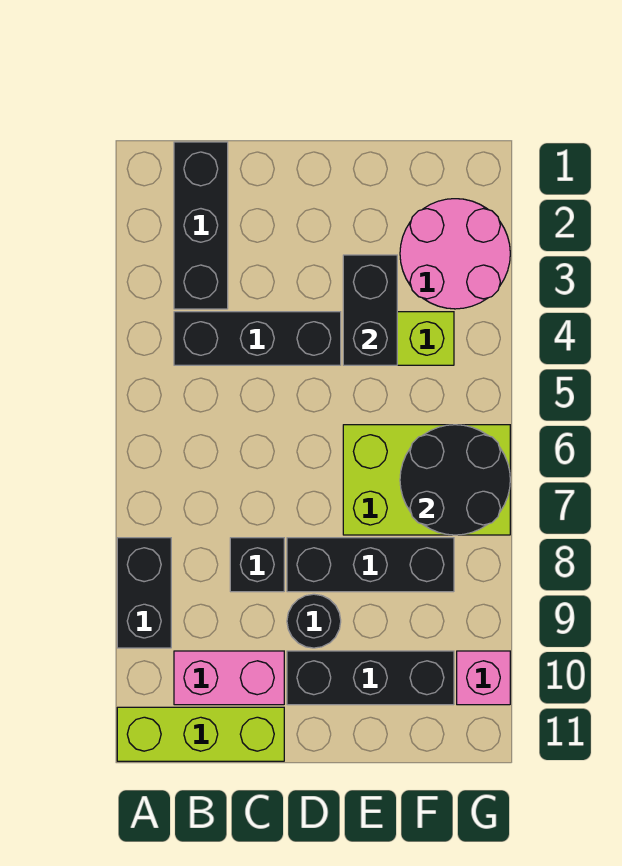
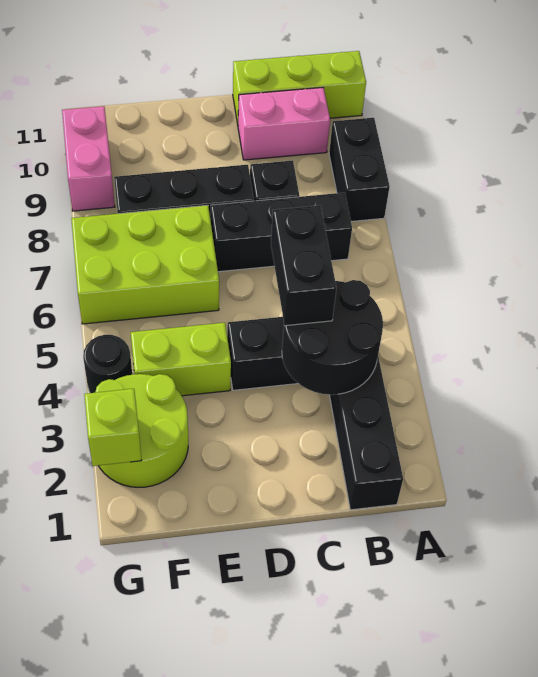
black round brick D9 level 1 -> black round brick G4 level 1
black brick D10:F10 level 1 -> black brick B7:D7 level 1
black brick E3:E4 level 2 -> black brick C4:C5 level 3
pink round brick F2:G3 level 1 -> lime round brick F2:G3 level 1
black round brick F6:G7 level 2 -> black round brick B3:C4 level 2
none -> lime brick G2 level 2
pink brick G10 level 1 -> pink brick G9:G10 level 1

